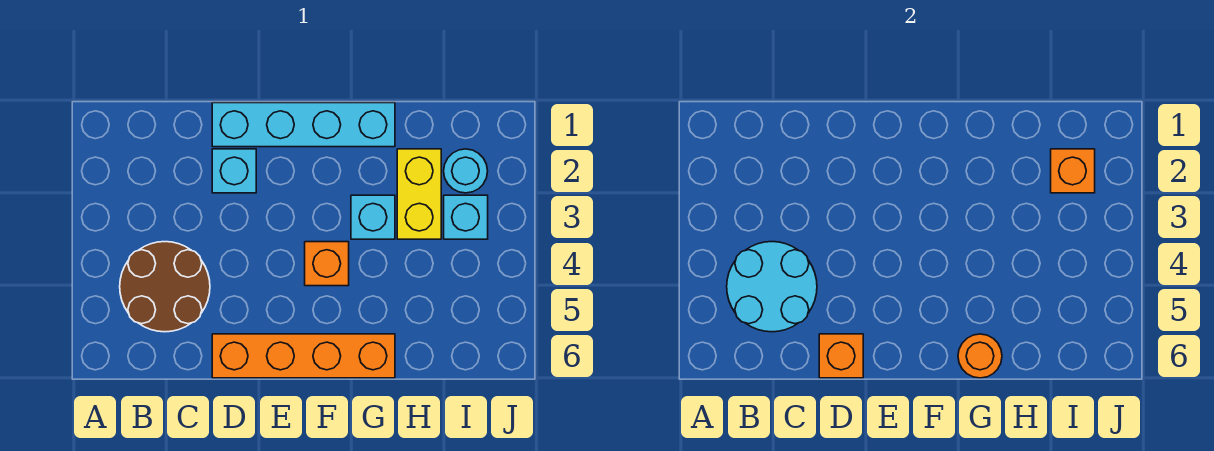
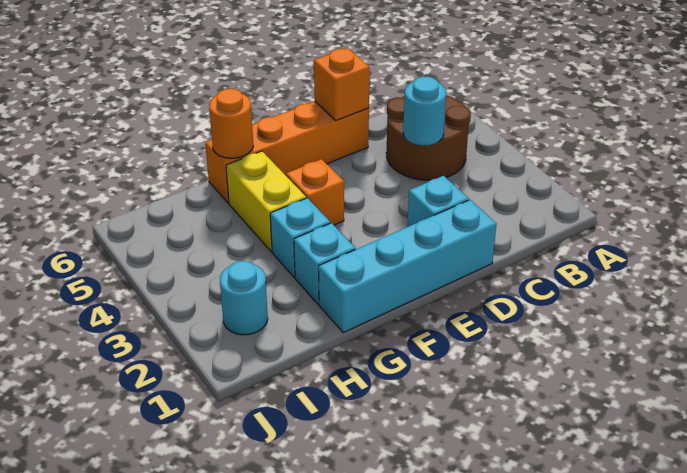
cyan round brick B4:C5 level 2 -> cyan round brick C4 level 2
yellow brick H2:H3 level 1 -> yellow brick G4:G5 level 1
orange brick I2 level 2 -> none
cyan brick I3 level 1 -> cyan brick G2 level 1

